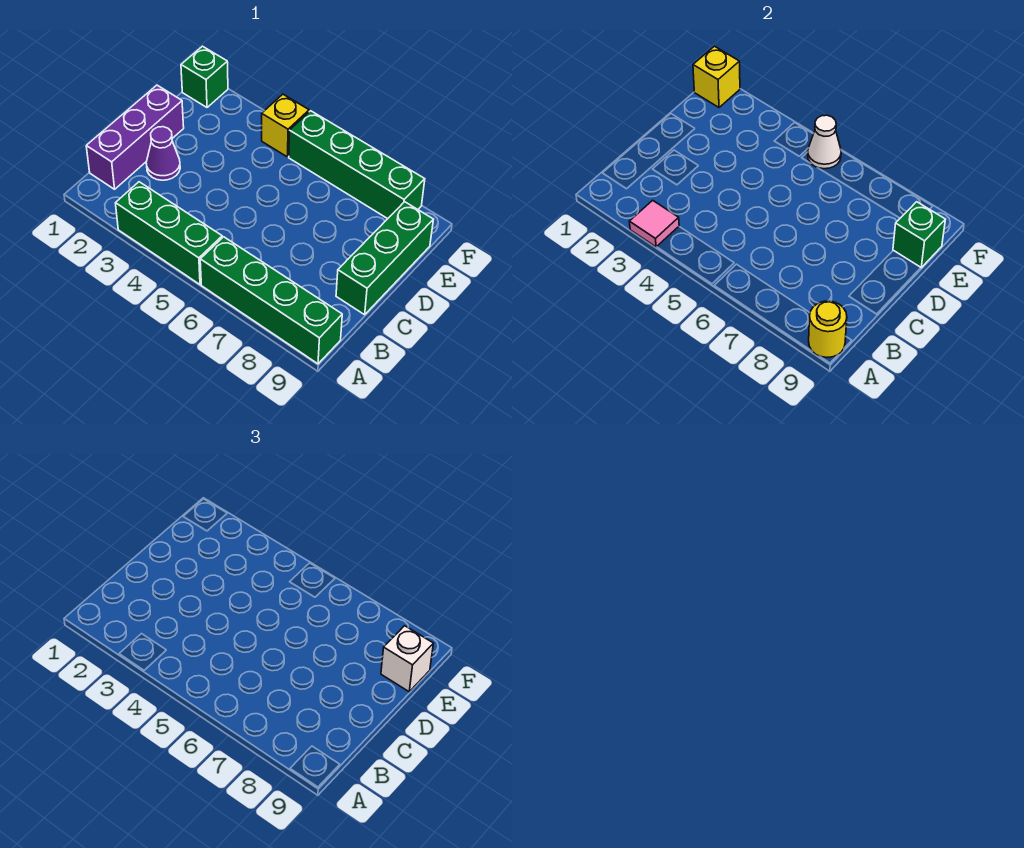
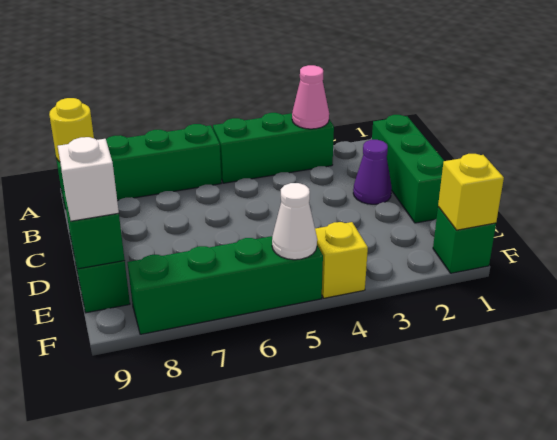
pink tile A3 level 2 -> pink cone A3 level 2
purple brick B1:D1 level 1 -> green brick B1:D1 level 1

